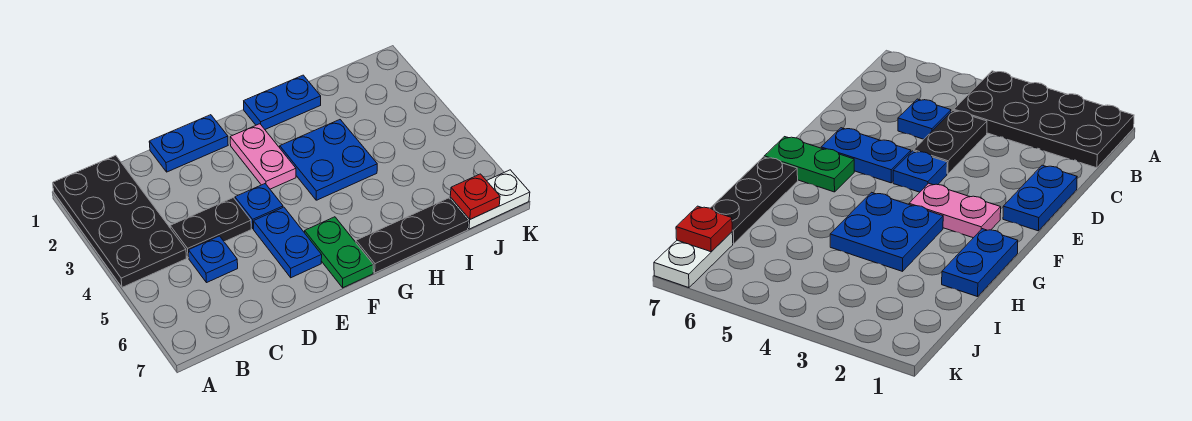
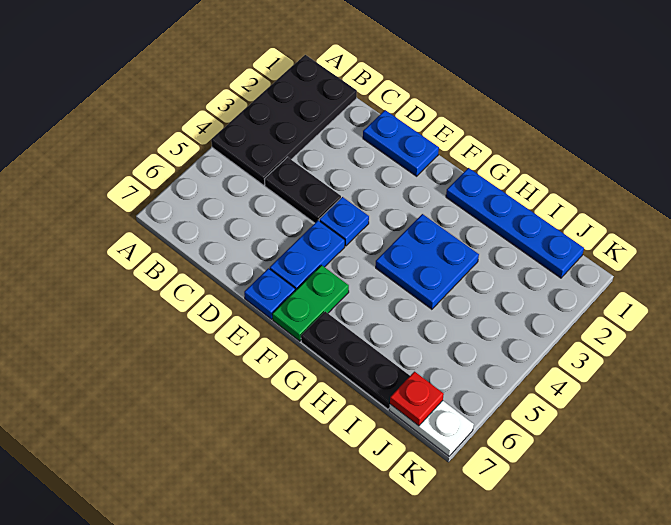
blue plate C5 level 1 -> blue plate E7 level 1
pink plate F2:F3 level 1 -> none
blue plate G1:H1 level 1 -> blue plate G1:J1 level 1

